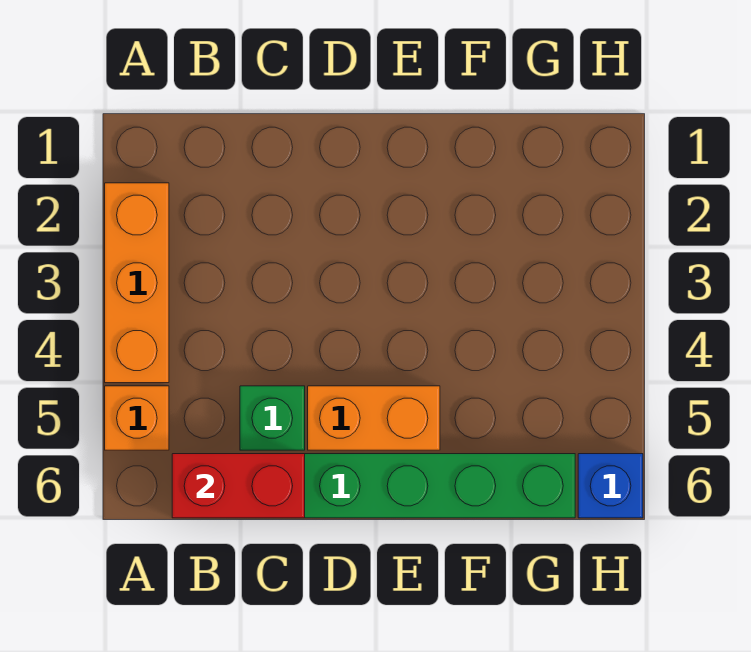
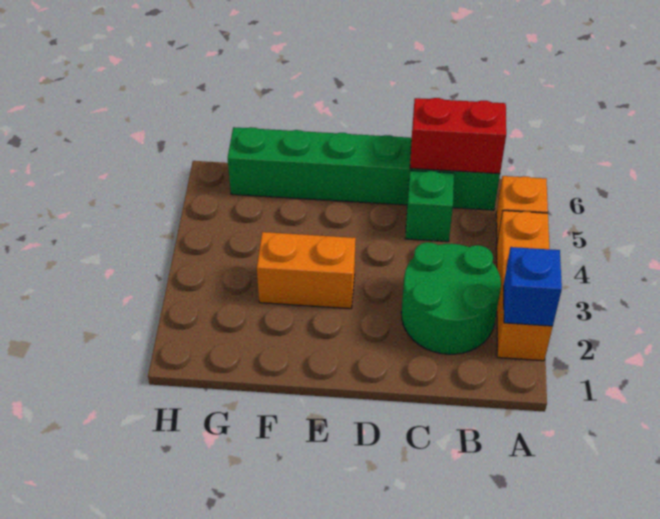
none -> green round brick B2:C3 level 1
orange brick D5:E5 level 1 -> orange brick E3:F3 level 1
blue brick H6 level 1 -> blue brick A2 level 2

